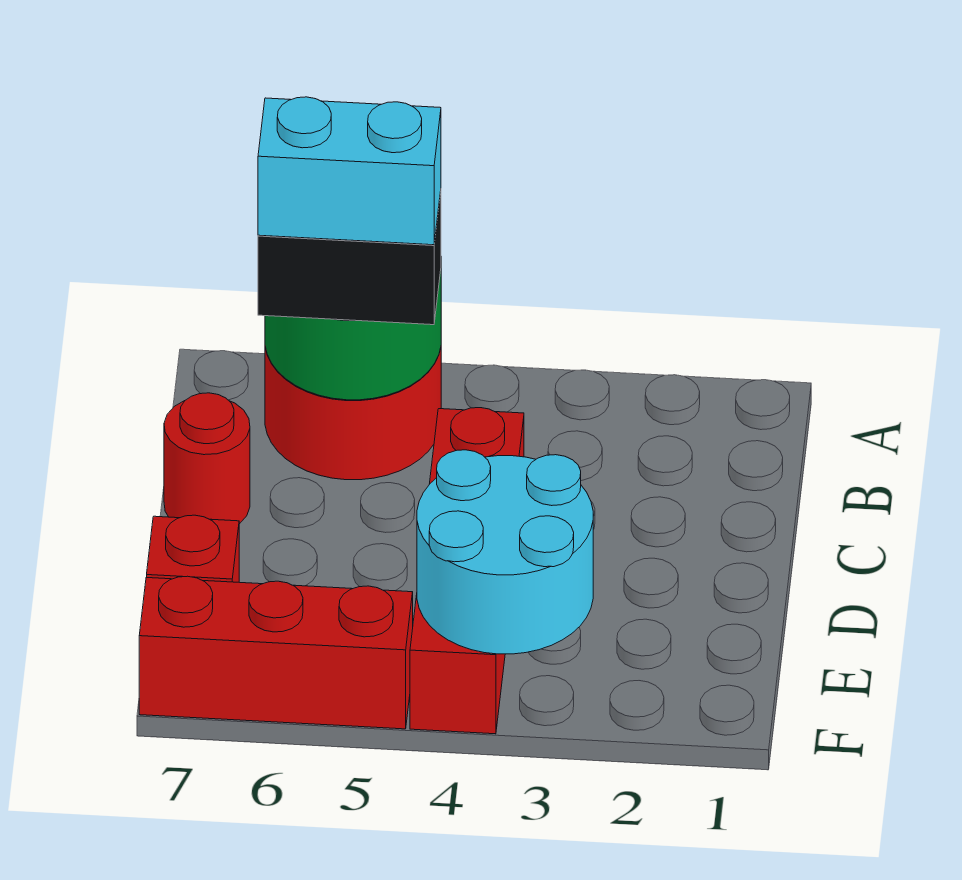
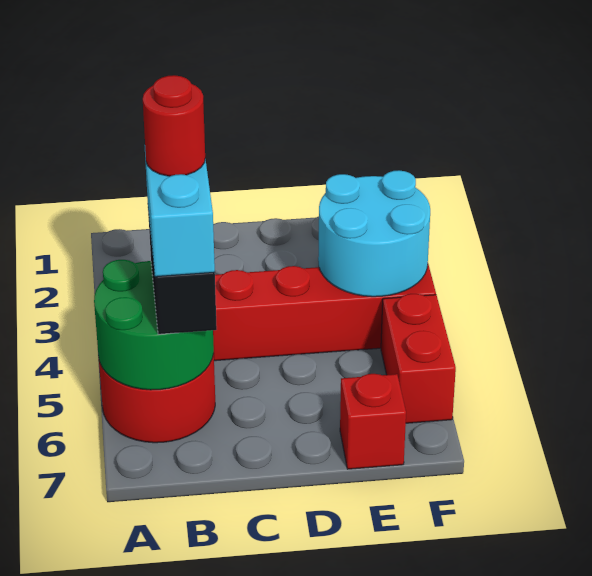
red round brick C7 level 1 -> red round brick B5 level 5
red brick F5:F7 level 1 -> red brick F5:F6 level 1

